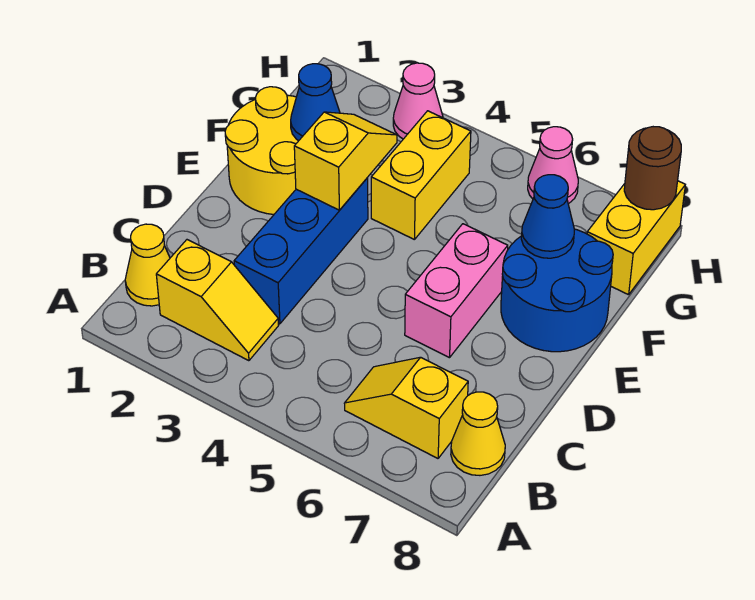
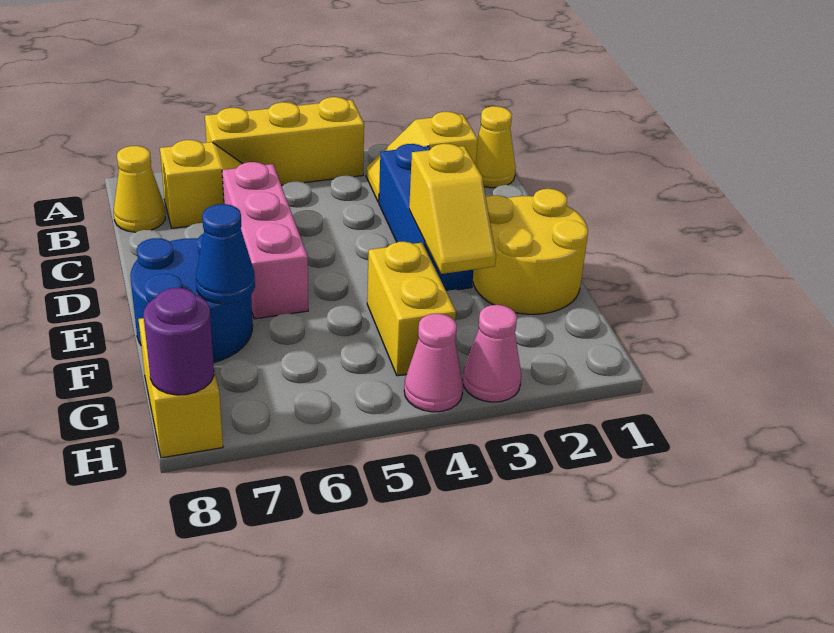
none -> yellow brick A4:A6 level 1
pink brick D6:E6 level 1 -> pink brick C6:E6 level 1
blue cone F2 level 2 -> none
pink cone H6 level 1 -> pink cone H4 level 1
brown round brick H8 level 2 -> purple round brick H8 level 2

